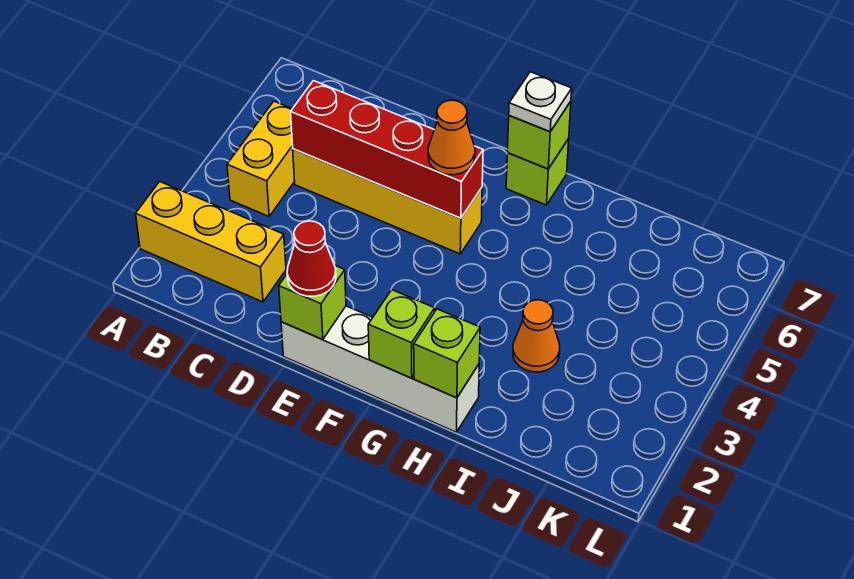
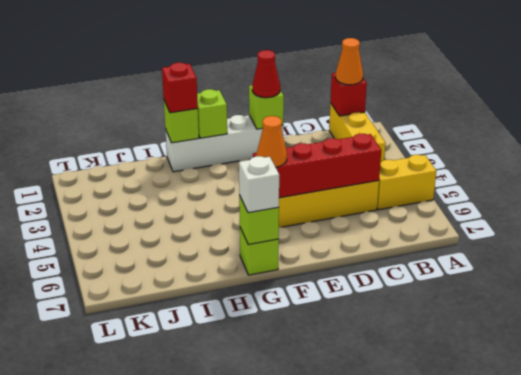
yellow brick A2:C2 level 1 -> yellow brick B1:B3 level 1
none -> red brick B1 level 2
yellow brick B4:B5 level 1 -> yellow brick A5:B5 level 1
white plate G7 level 3 -> white brick G7 level 3
none -> red brick H1 level 3
orange cone I3 level 1 -> orange cone B1 level 3

